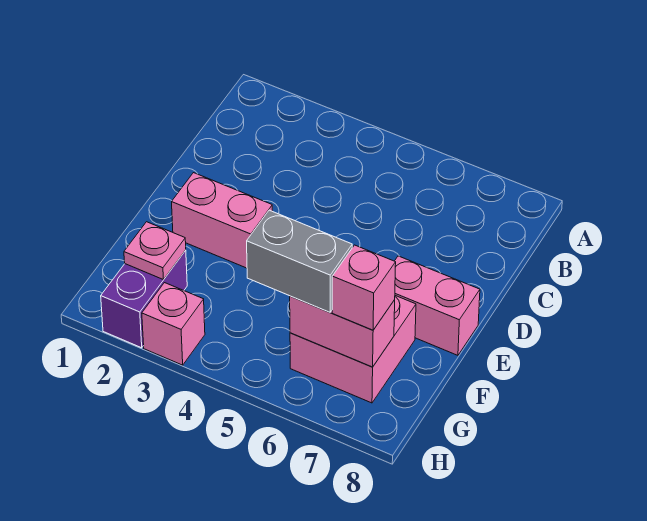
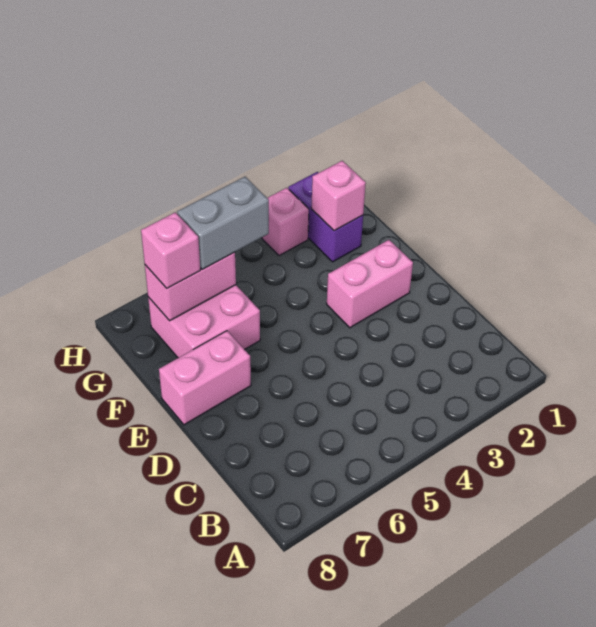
pink plate G2 level 2 -> pink brick G2 level 2

